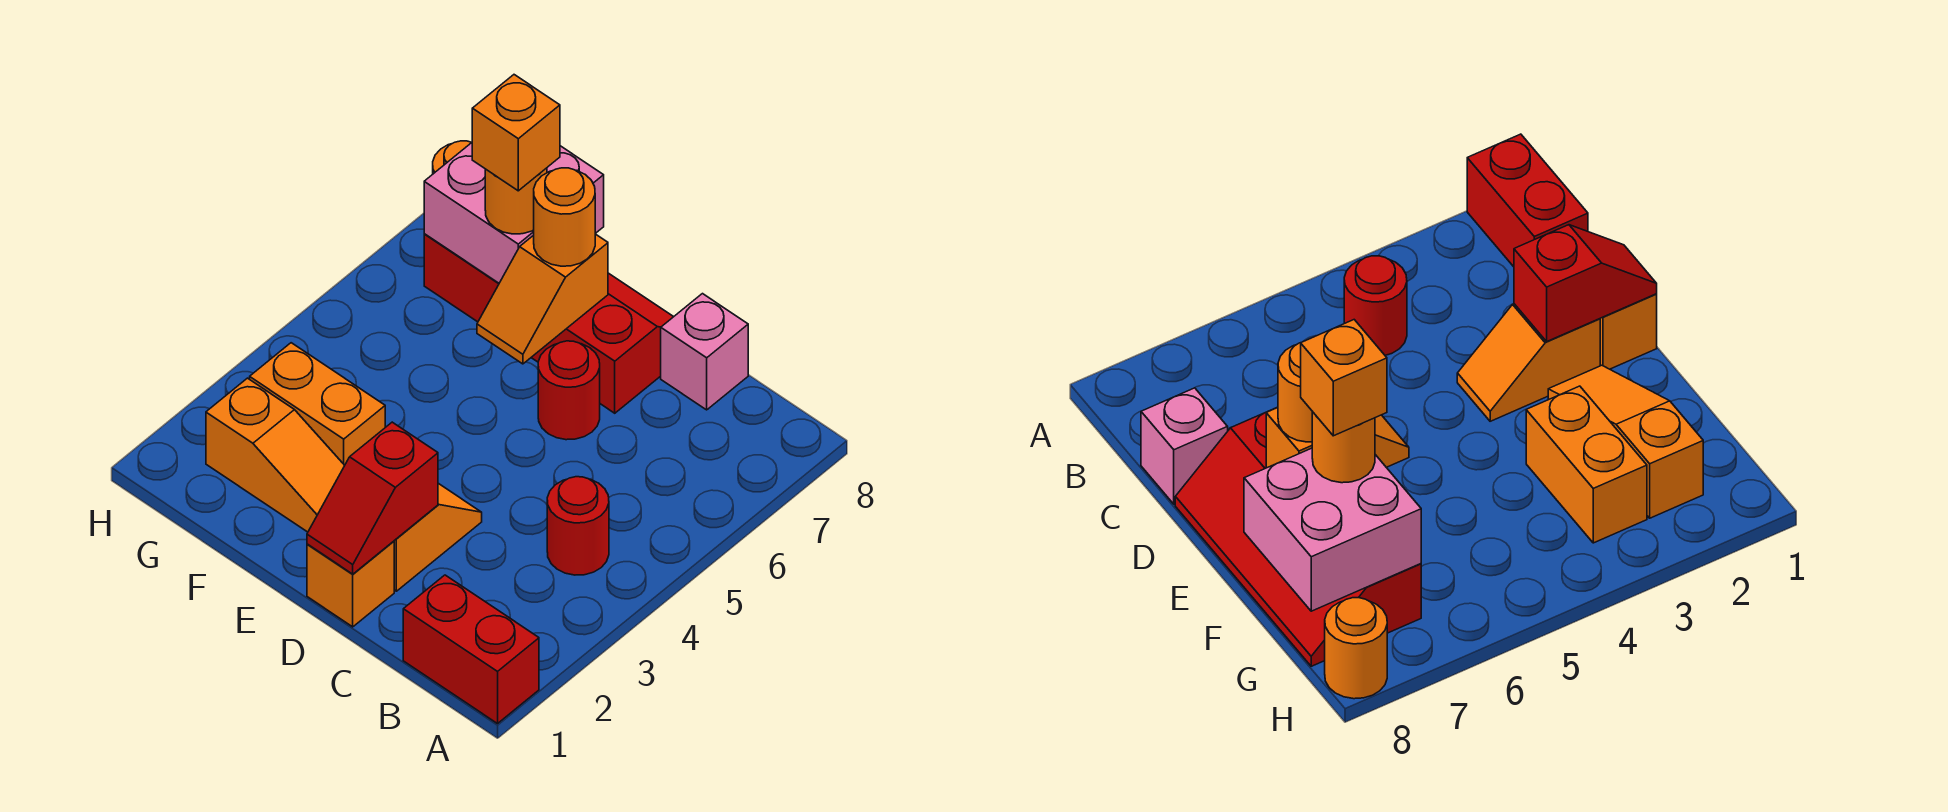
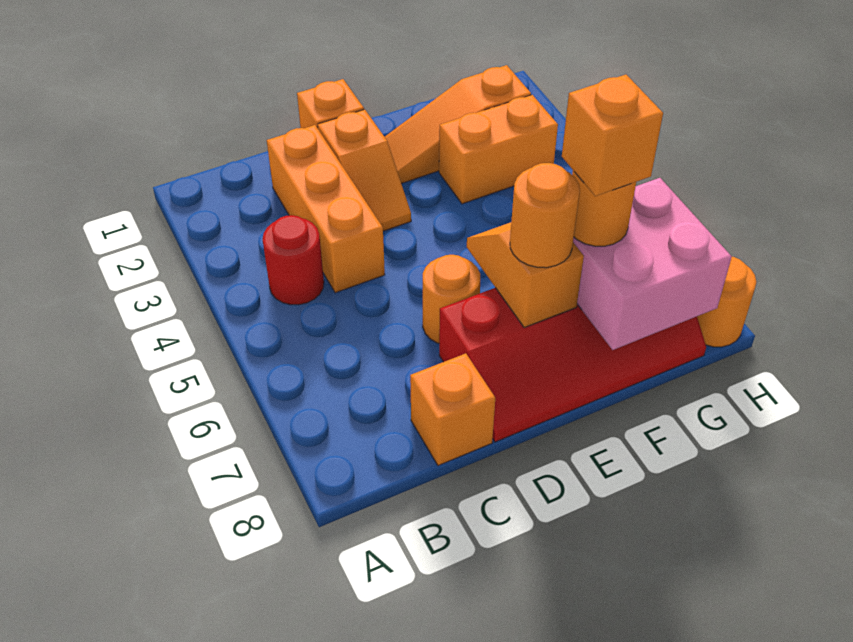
red brick A1:B1 level 1 -> none
none -> orange brick C2:C4 level 1
pink brick C8 level 1 -> orange brick C8 level 1
red slope D1:D2 level 2 top 2 -> none
red round brick D6 level 1 -> orange round brick D6 level 1

